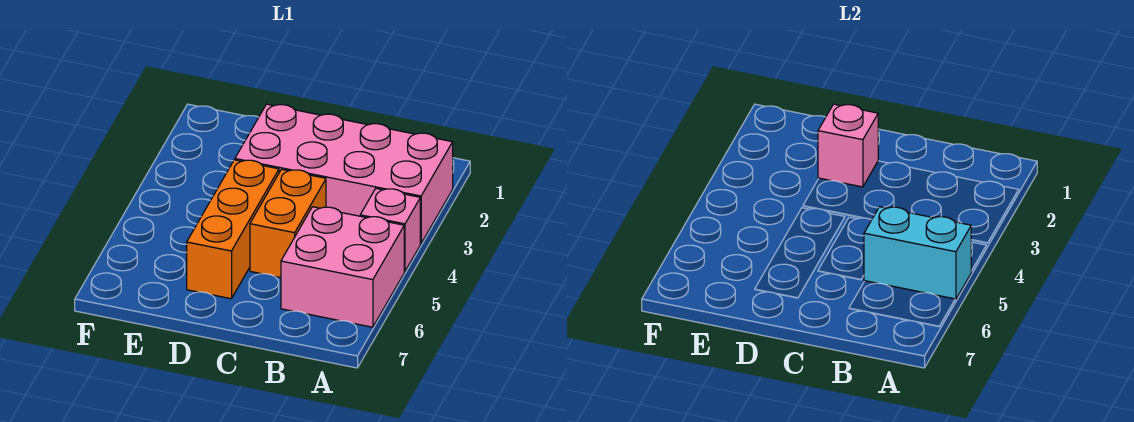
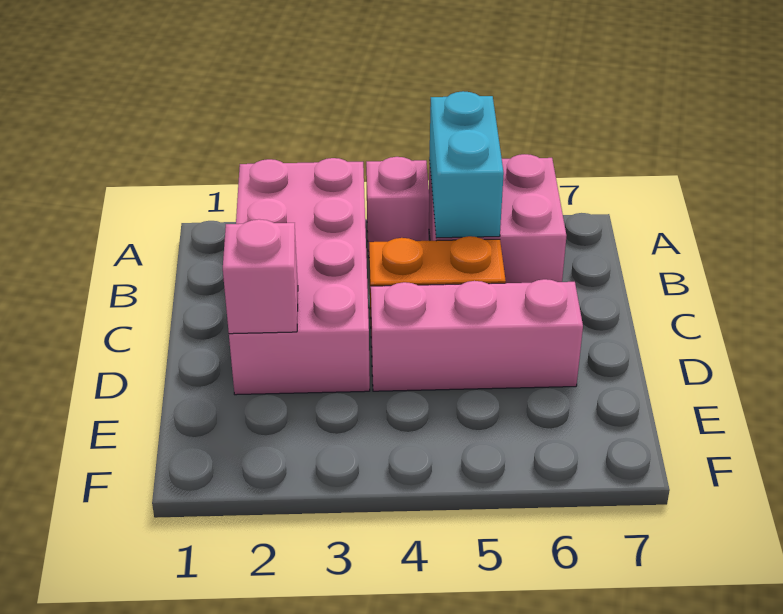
orange brick D4:D6 level 1 -> pink brick D4:D6 level 1

